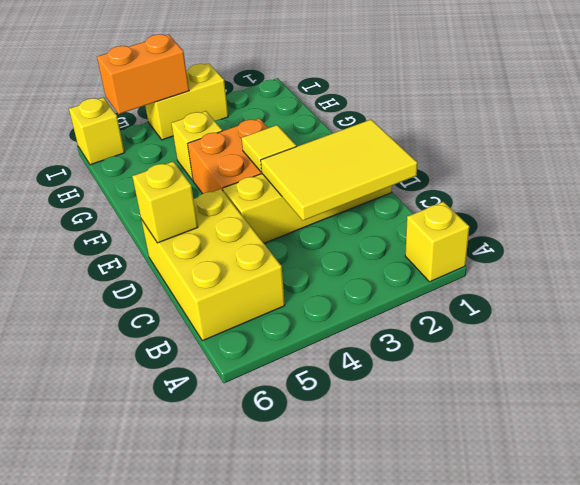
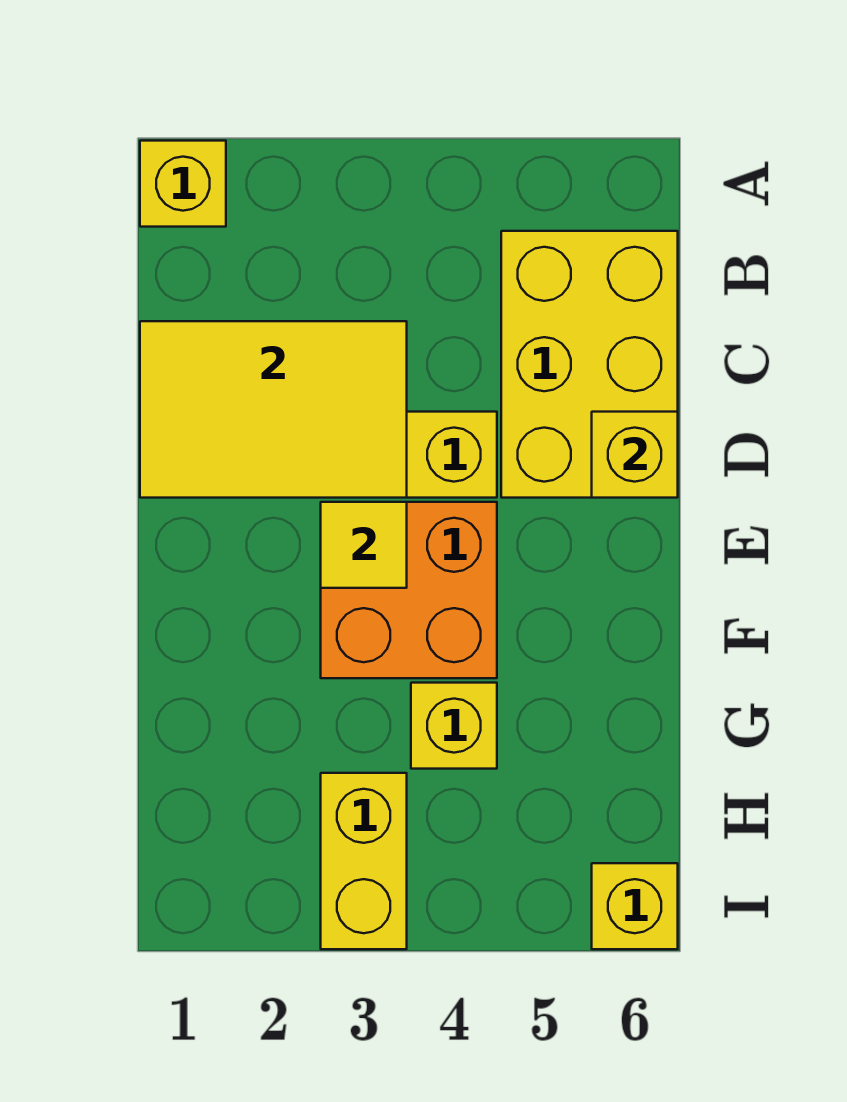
yellow brick I3:I4 level 1 -> yellow brick H3:I3 level 1
orange brick I4:I5 level 2 -> none

